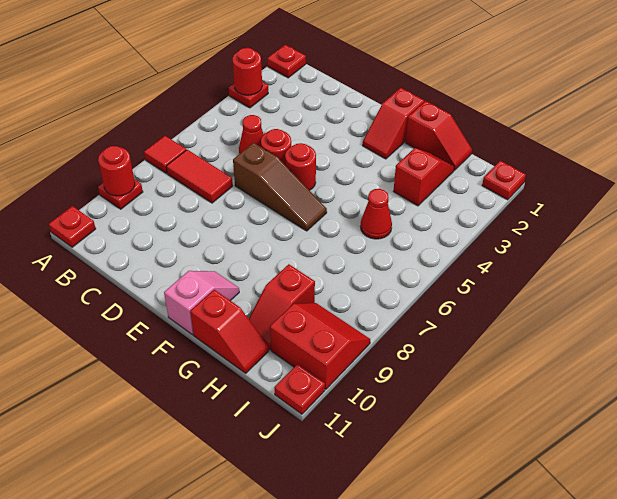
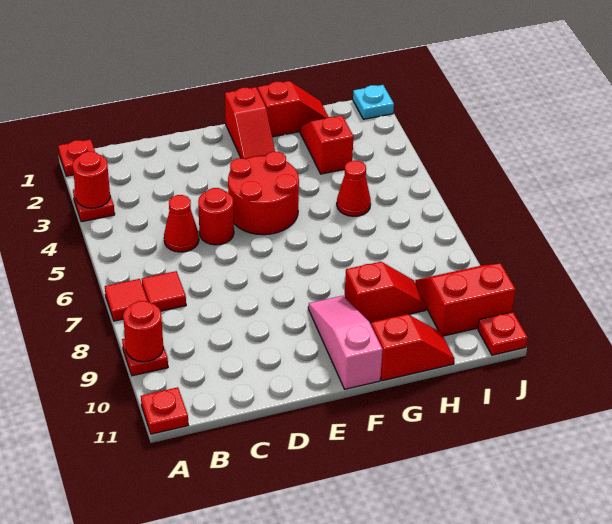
red tile B7:C7 level 1 -> red tile B7 level 1
brown slope D6:F6 level 1 top D -> none
red round brick E5 level 1 -> red round brick E4:F5 level 1
pink slope F10:F11 level 1 top 11 -> pink slope F9:F11 level 1 top 11
red slope H9:H10 level 1 top 9 -> red slope G9:H9 level 1 top G
red plate J1 level 1 -> cyan plate J1 level 1

